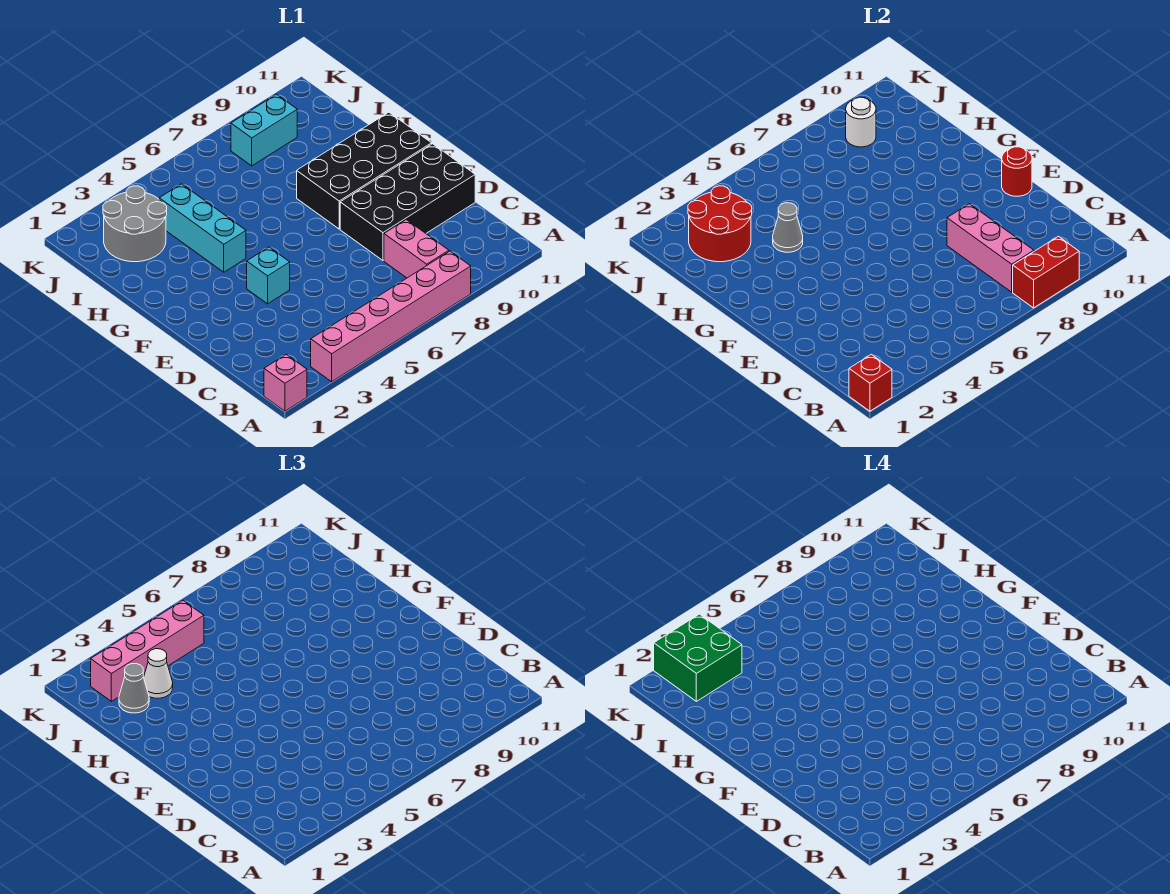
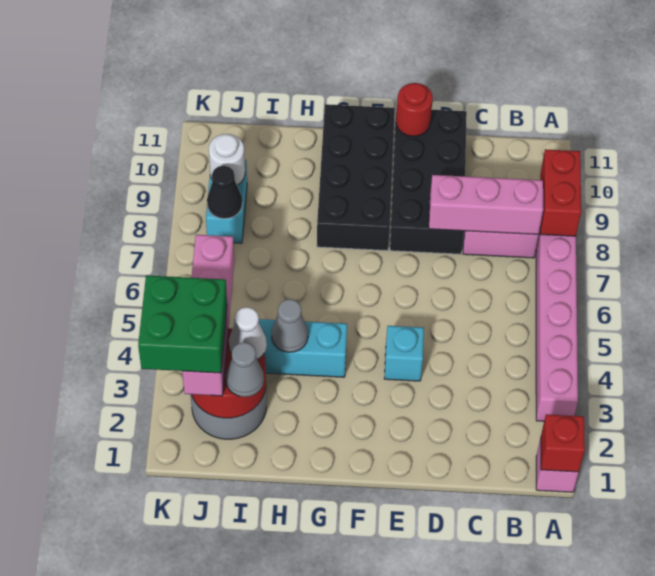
none -> black cone J8 level 2

